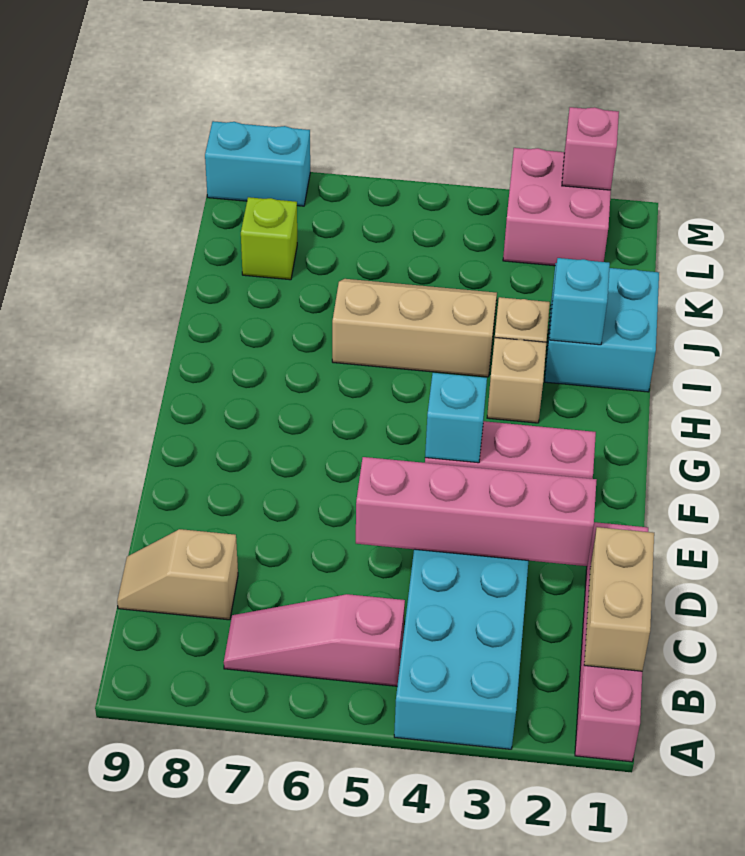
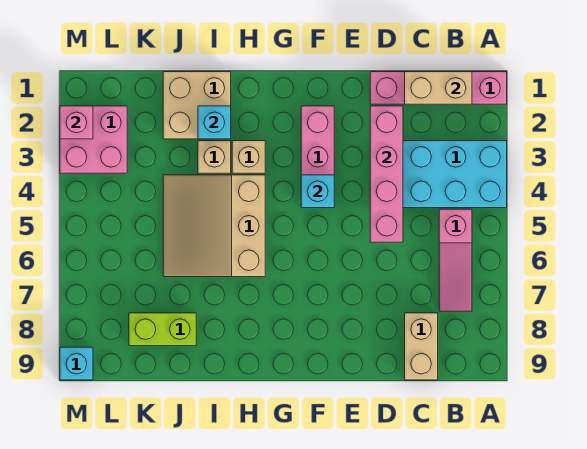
tan slope C8:C9 level 1 top 8 -> tan brick C8:C9 level 1
cyan brick I1:J2 level 1 -> tan brick I1:J2 level 1
tan slope I4:J6 level 1 top I -> tan slope H4:J6 level 1 top H
lime brick K8 level 1 -> lime brick J8:K8 level 1
cyan brick M8:M9 level 1 -> cyan brick M9 level 1

